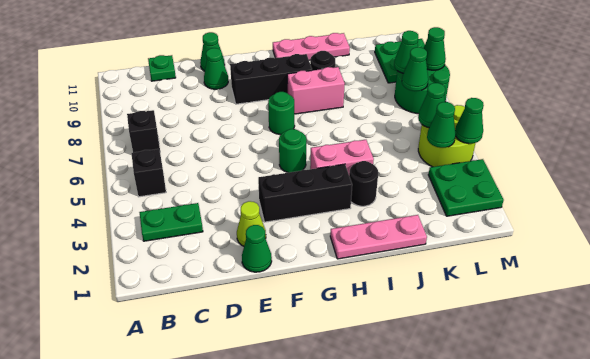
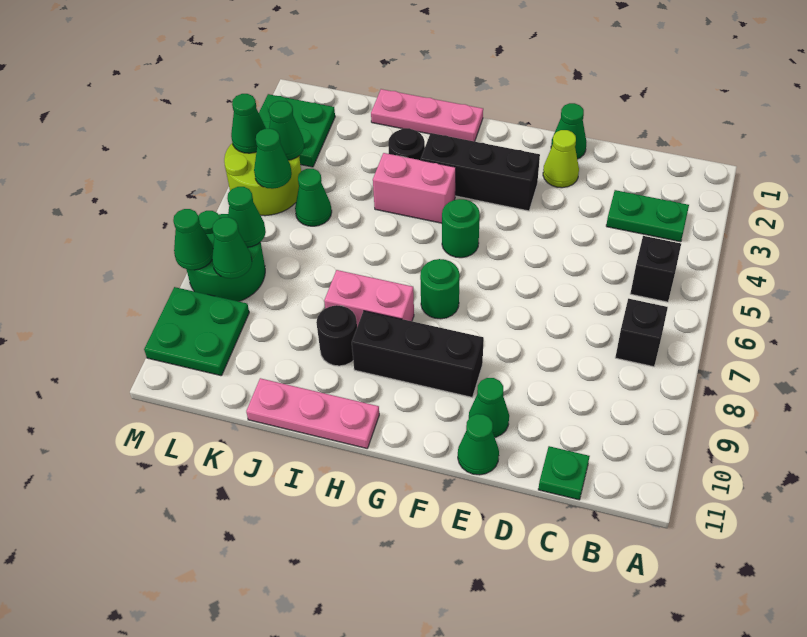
none -> green cone K5 level 1

